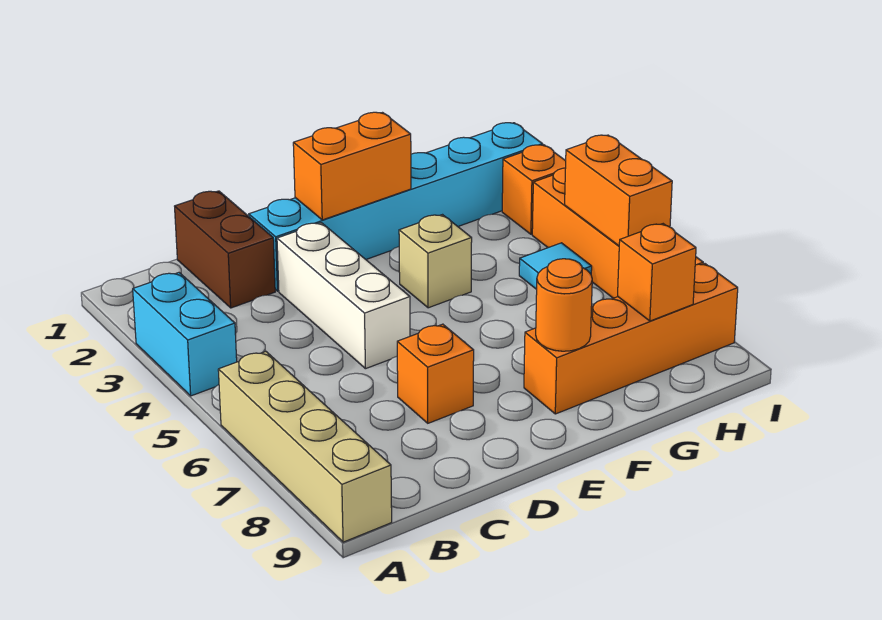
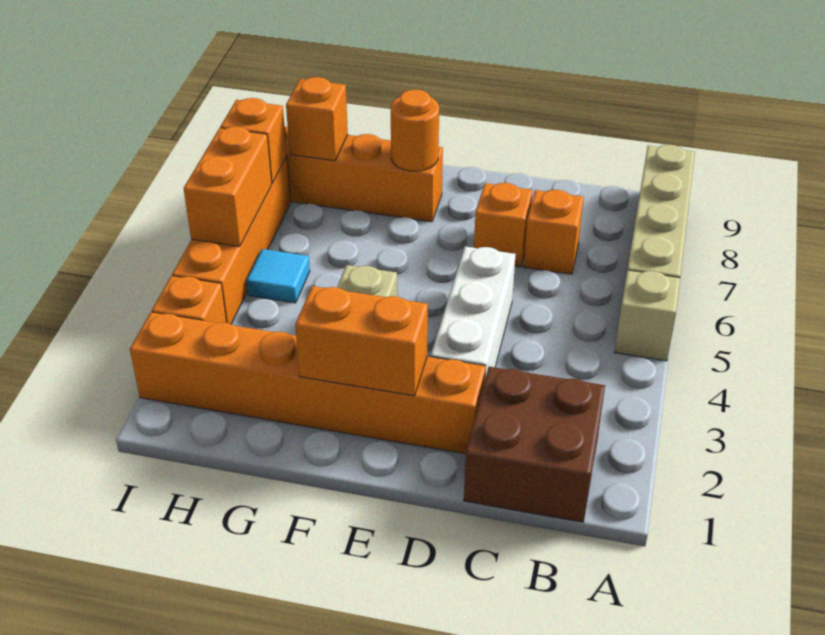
cyan brick A3:A4 level 1 -> none
none -> tan brick A5 level 1
brown brick C1:C2 level 1 -> brown brick B1:C2 level 1
none -> orange brick C7 level 1
cyan brick D2:I2 level 1 -> orange brick D2:I2 level 1
none -> orange brick I7 level 2

